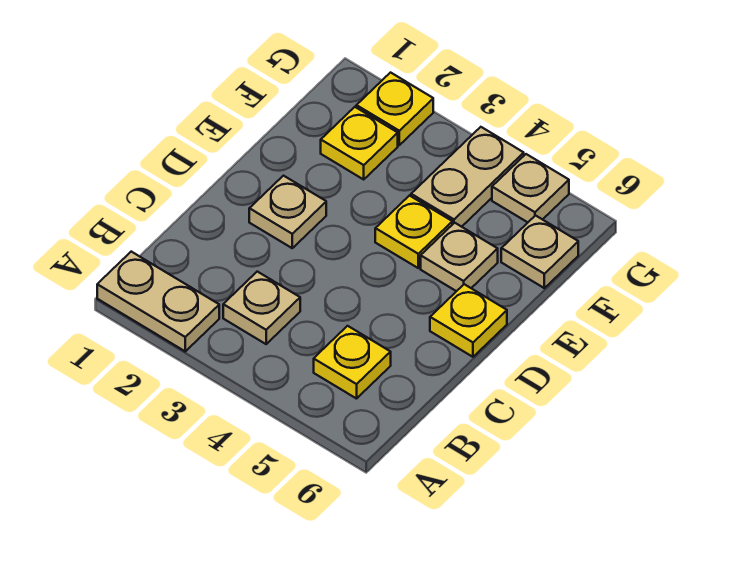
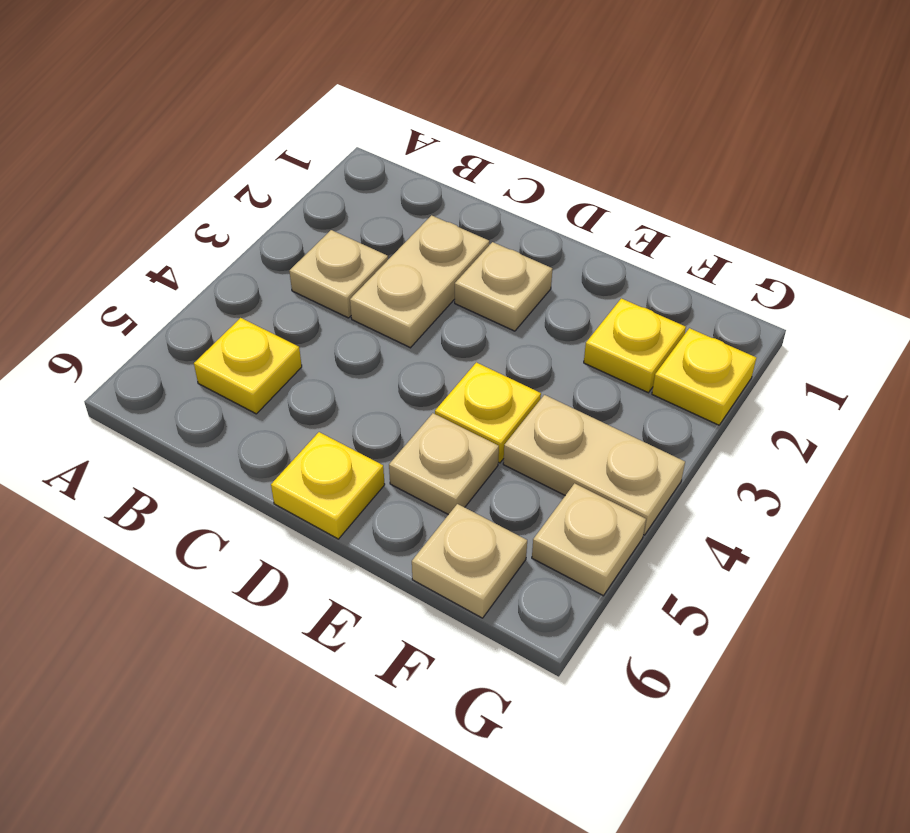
tan plate A1:A2 level 1 -> tan plate C2:C3 level 1

